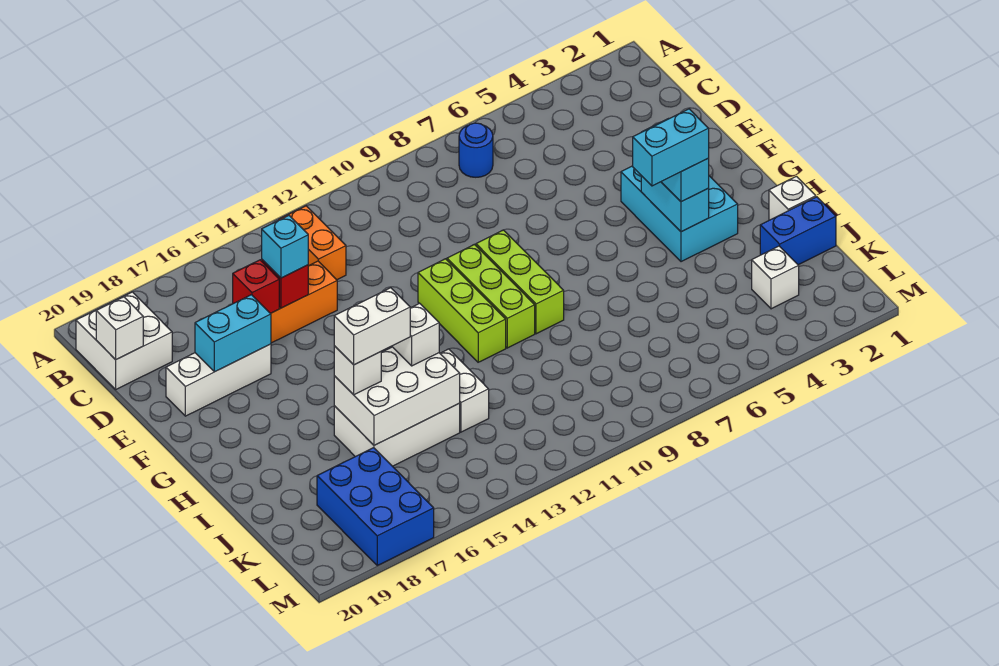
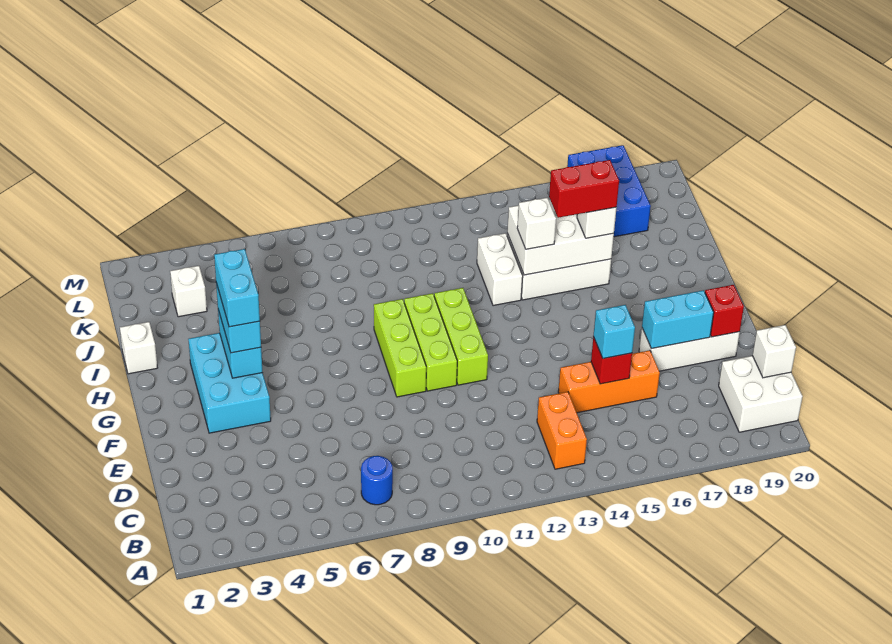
red brick D16 level 2 -> red brick E19 level 2
cyan brick H4:H5 level 4 -> cyan brick G4:H4 level 4
white brick I15:I16 level 4 -> red brick I15:I16 level 4
blue brick J1:J2 level 1 -> none

